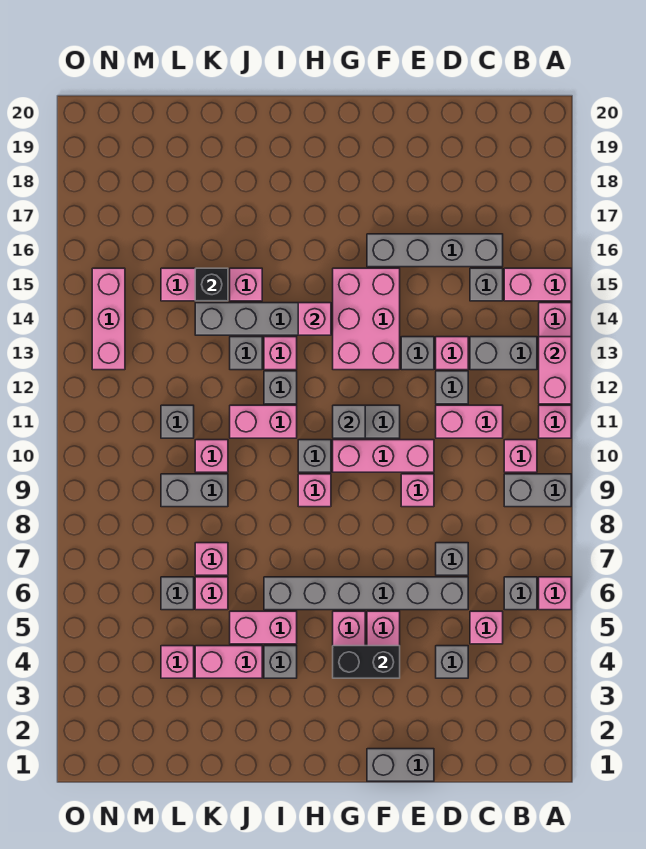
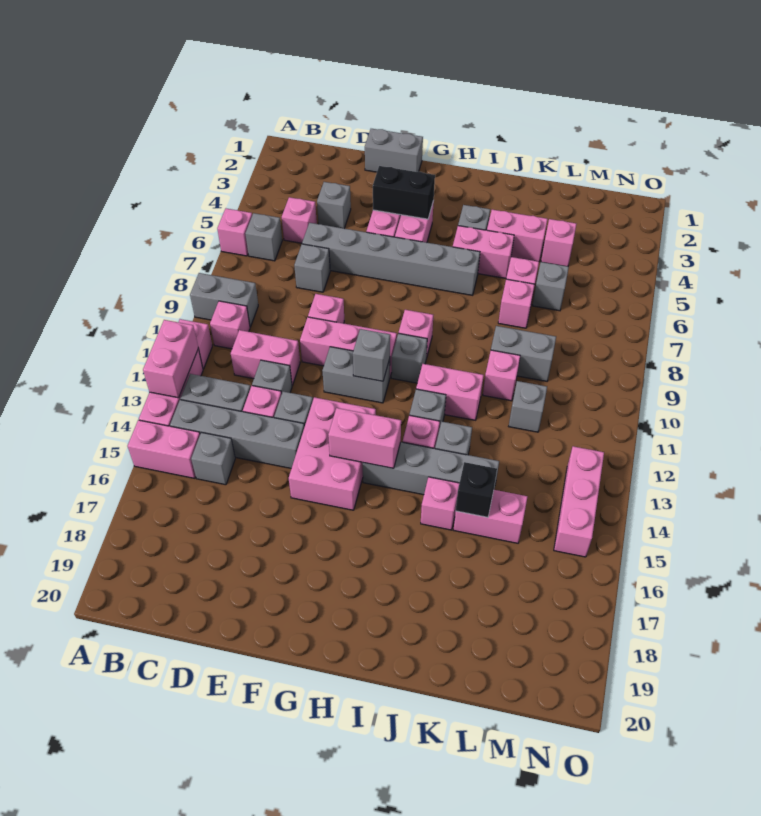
grey brick C16:F16 level 1 -> grey brick B14:E14 level 1
pink brick H14 level 2 -> pink brick G14:H14 level 2

